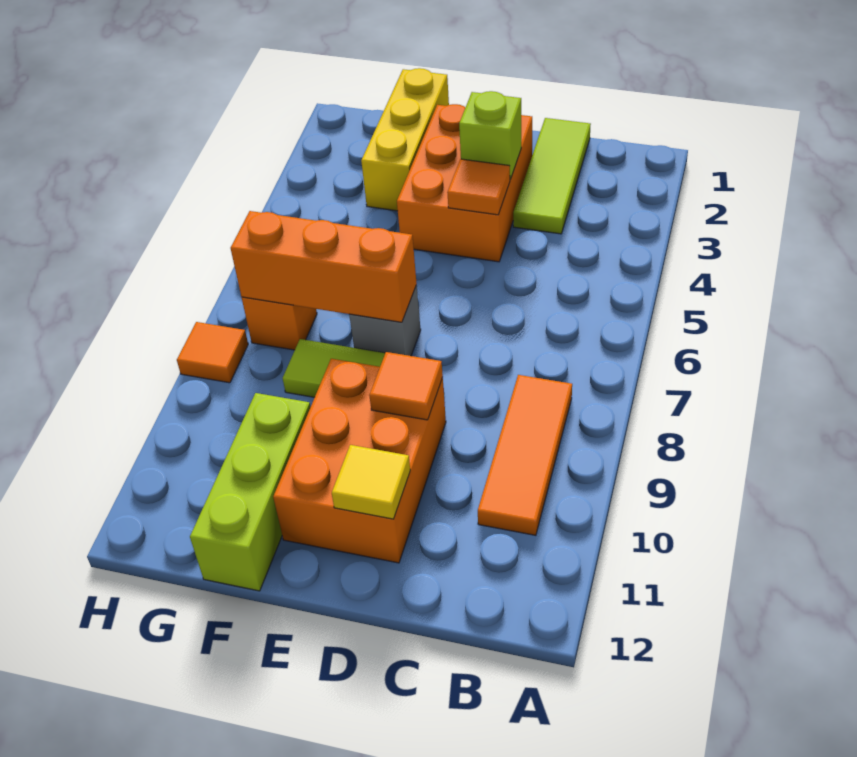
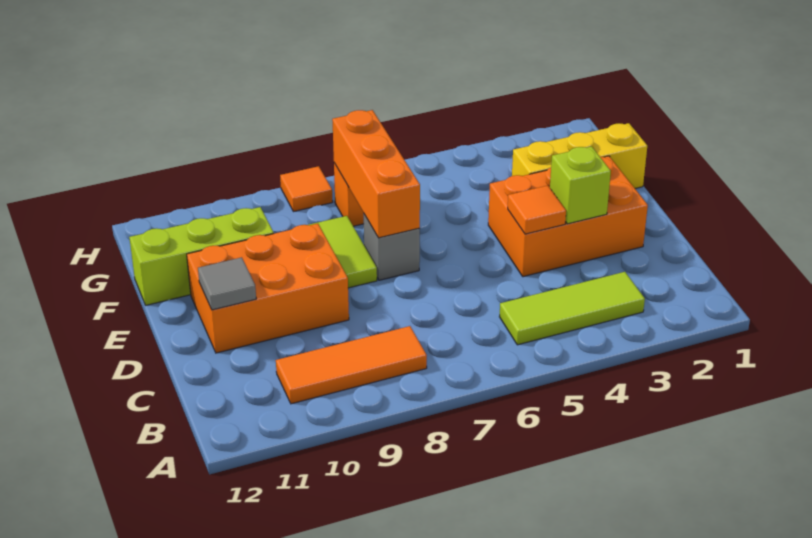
lime tile C1:C3 level 1 -> lime tile B3:B5 level 1
orange tile D9 level 2 -> none
yellow tile D11 level 2 -> grey tile D11 level 2

